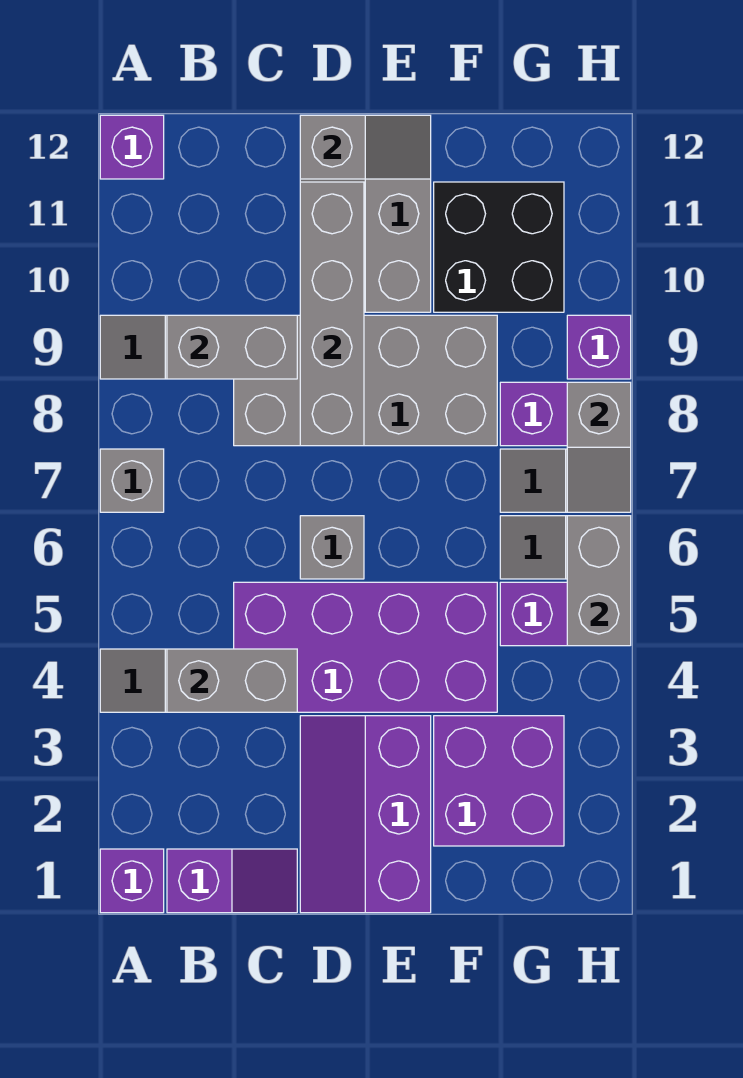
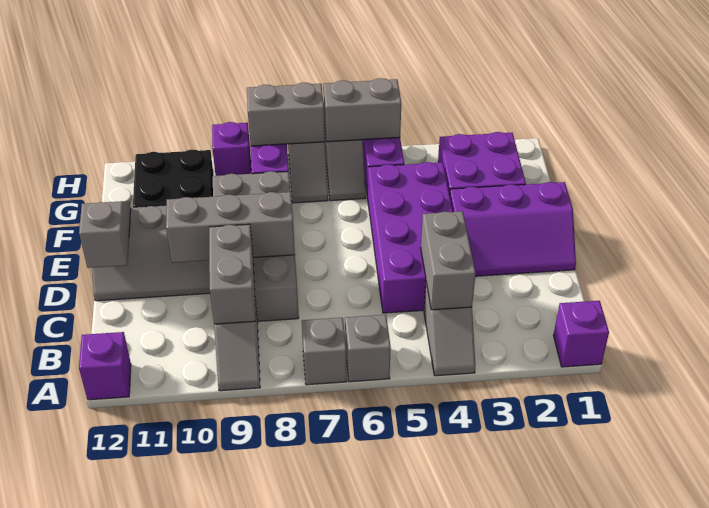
purple slope B1:C1 level 1 top B -> none
grey brick D6 level 1 -> grey brick A6 level 1
grey brick D8:D11 level 2 -> grey brick D8:D10 level 2
grey slope H7:H8 level 2 top 8 -> grey brick H7:H8 level 2

